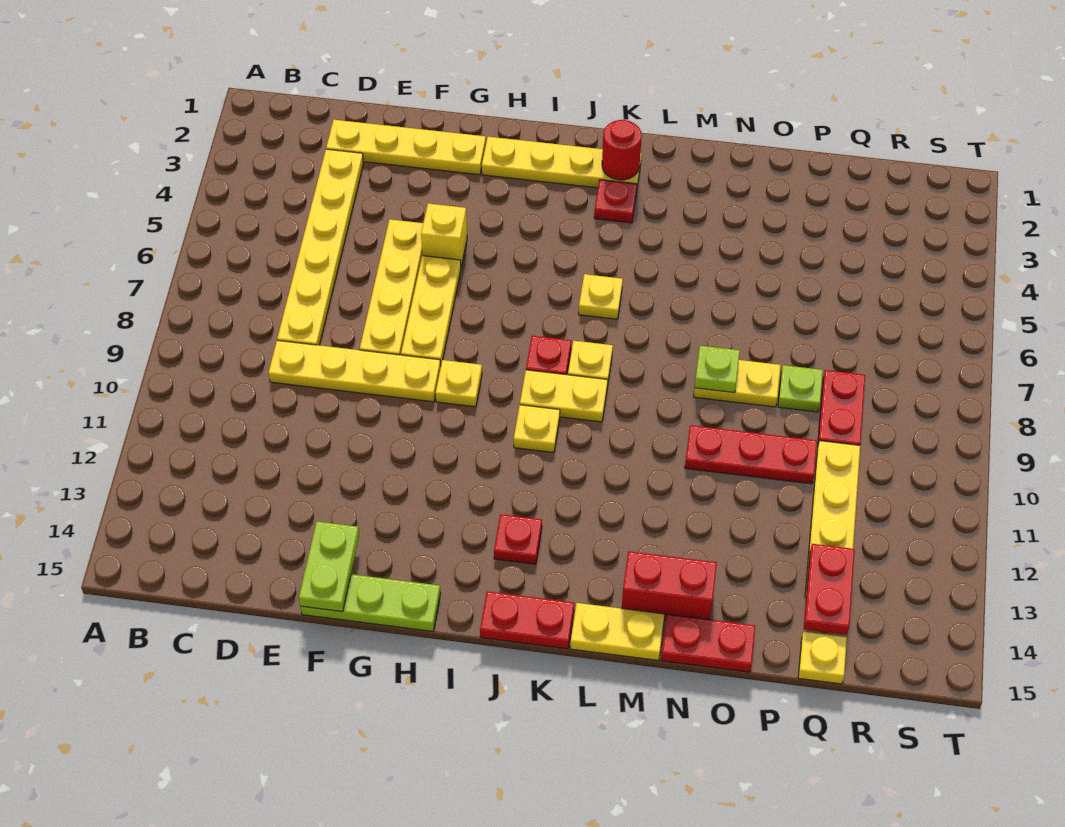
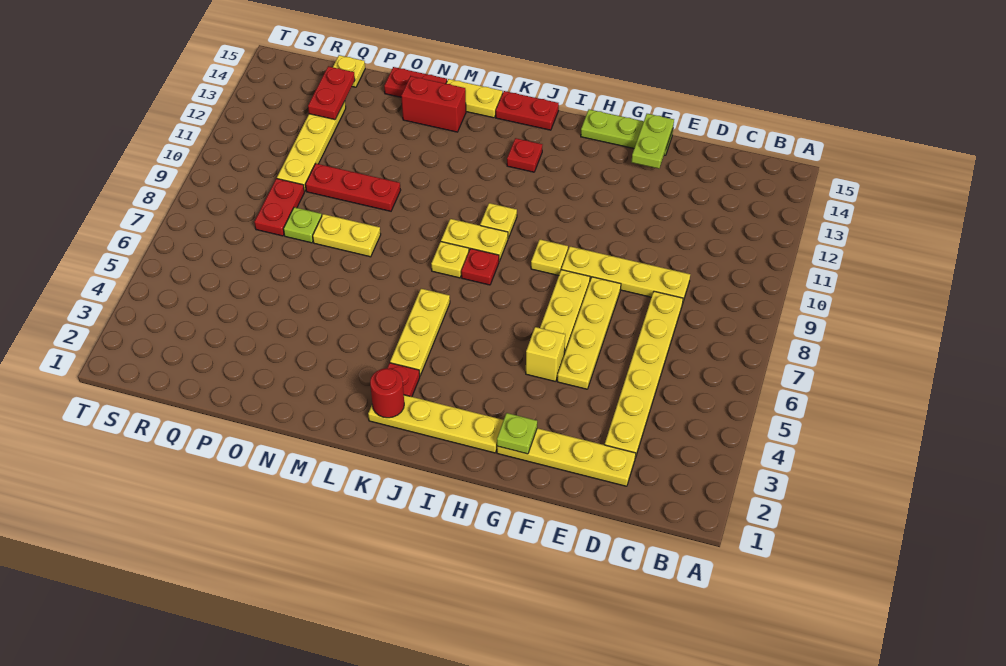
yellow plate K6 level 1 -> yellow plate K4:K6 level 1
lime plate N8 level 2 -> lime plate G2 level 2

